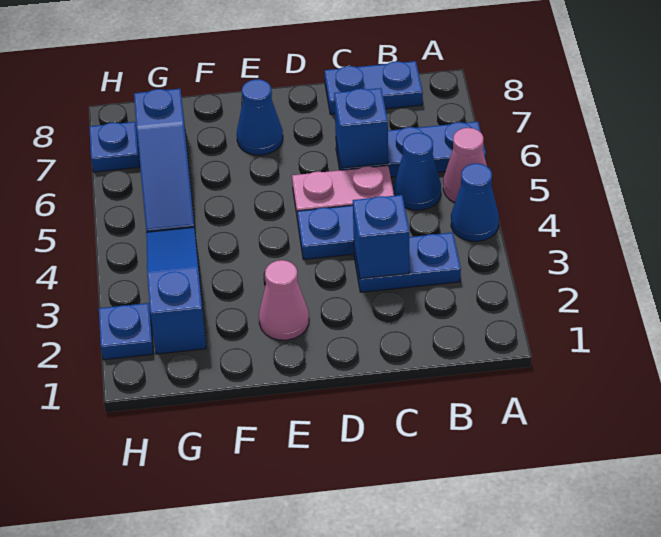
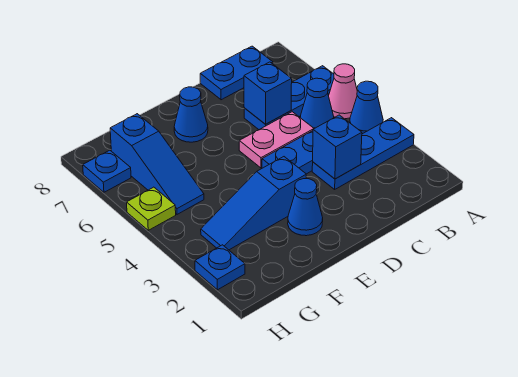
blue plate B3:C3 level 1 -> blue plate A3:C3 level 1
pink cone E2 level 1 -> blue cone E2 level 1
blue slope G2:G4 level 1 top 2 -> blue slope E3:G3 level 1 top E
none -> lime plate H5 level 1

